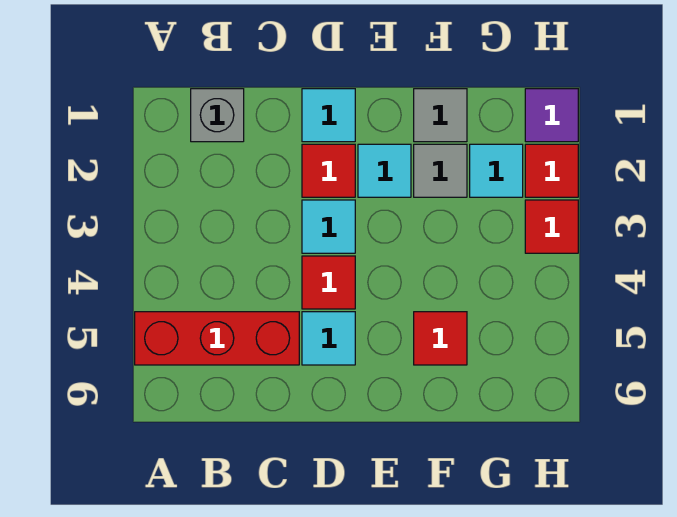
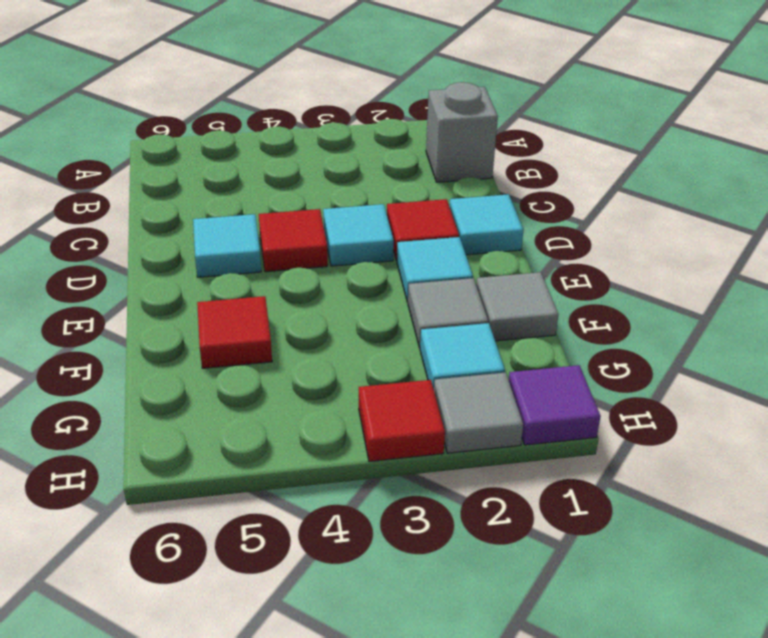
red brick A5:C5 level 1 -> none
red tile H2 level 1 -> grey tile H2 level 1

